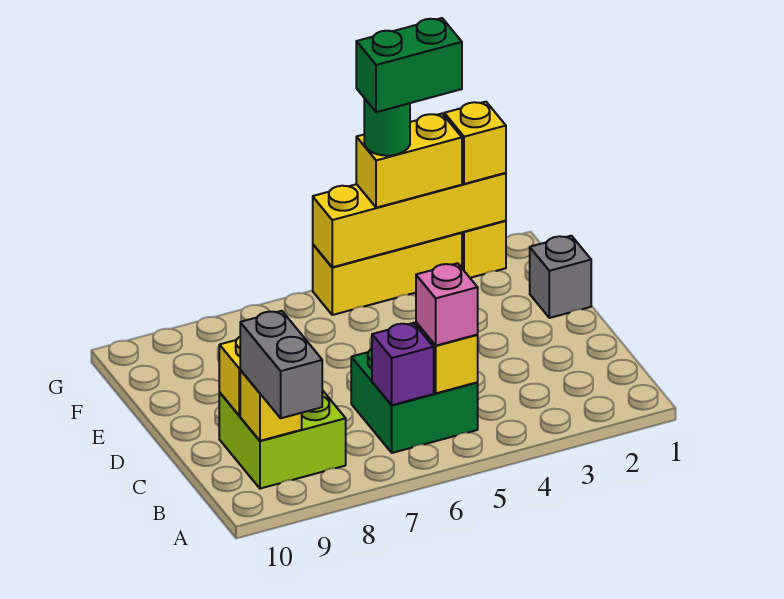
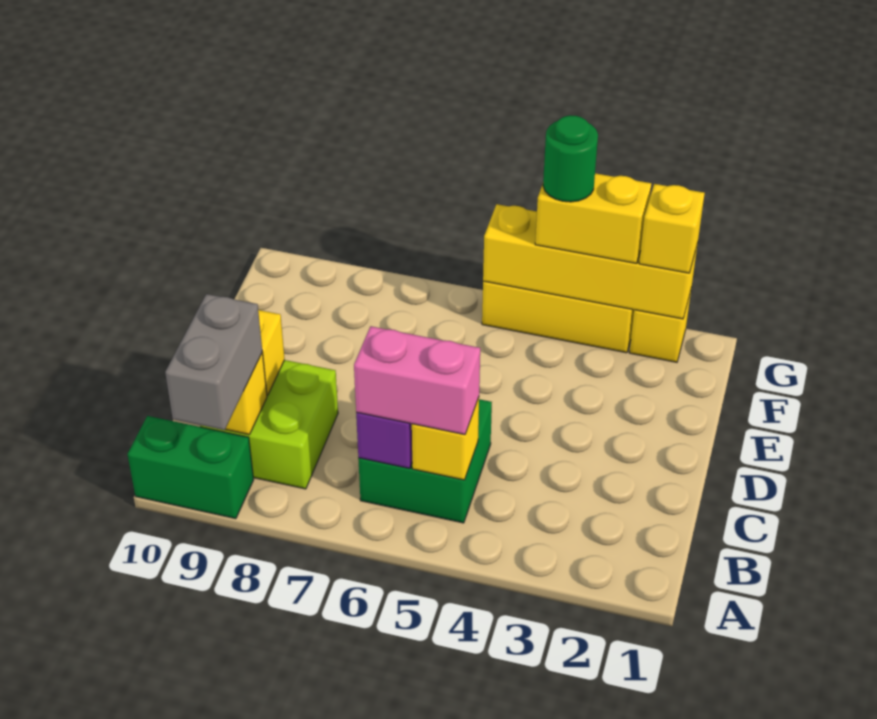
pink brick B5 level 3 -> pink brick B5:B6 level 3
grey brick E1 level 1 -> none
green brick G3:G4 level 5 -> green brick A9:A10 level 1

